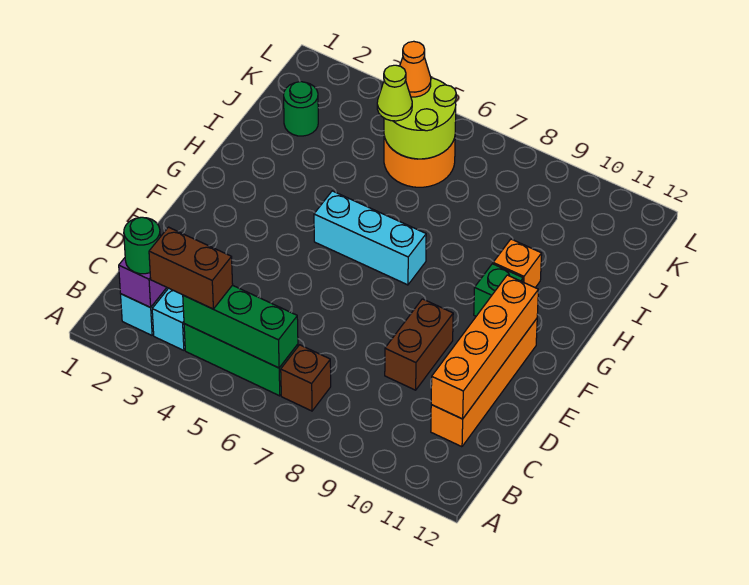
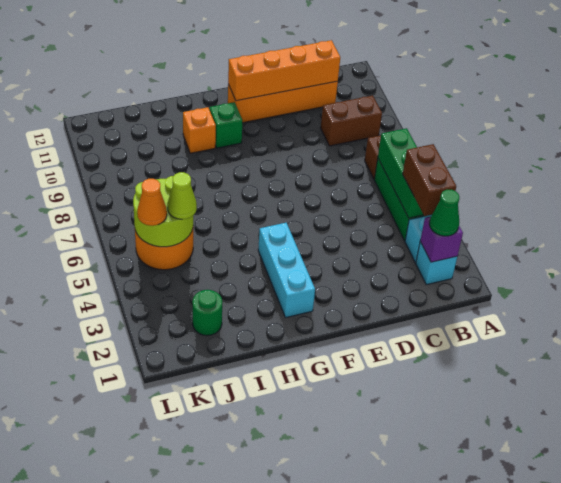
green round brick B2 level 3 -> green cone B2 level 3
brown brick D9:E9 level 1 -> brown brick B9:C9 level 1
cyan brick G5:G7 level 1 -> cyan brick G2:G4 level 1

